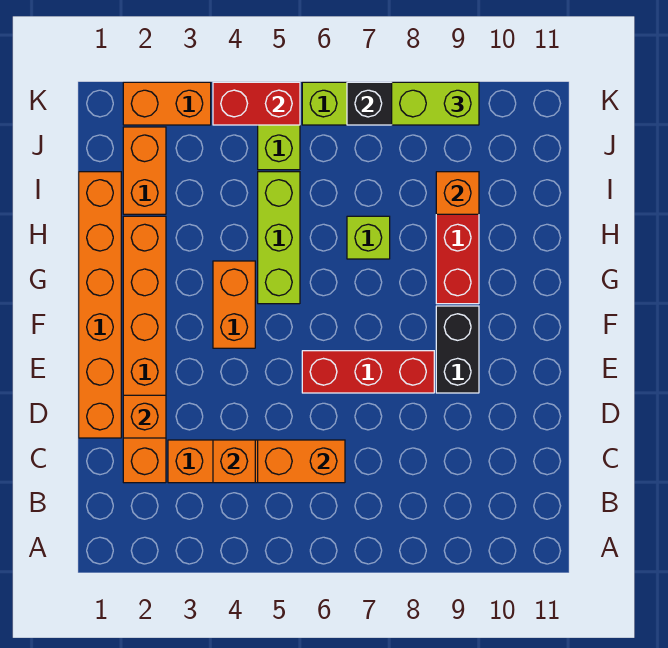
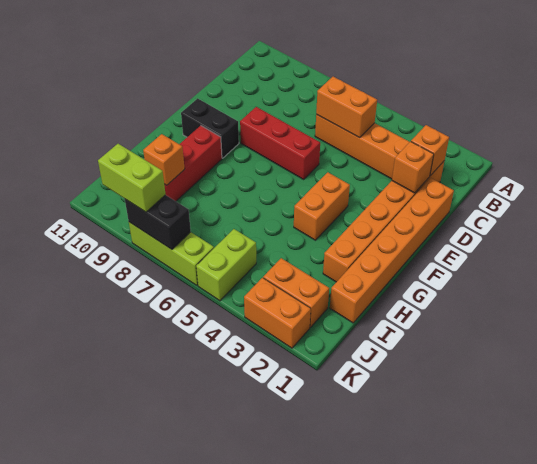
orange brick C4 level 2 -> orange brick C2 level 2
black brick E9:F9 level 1 -> black brick F9:F10 level 1
lime brick G5:I5 level 1 -> none
lime brick H7 level 1 -> none
orange brick I2:J2 level 1 -> orange brick J2:J3 level 1
red brick K4:K5 level 2 -> none

